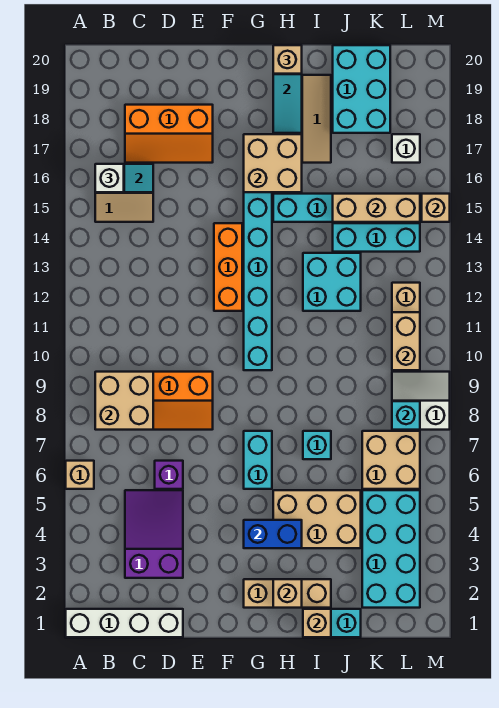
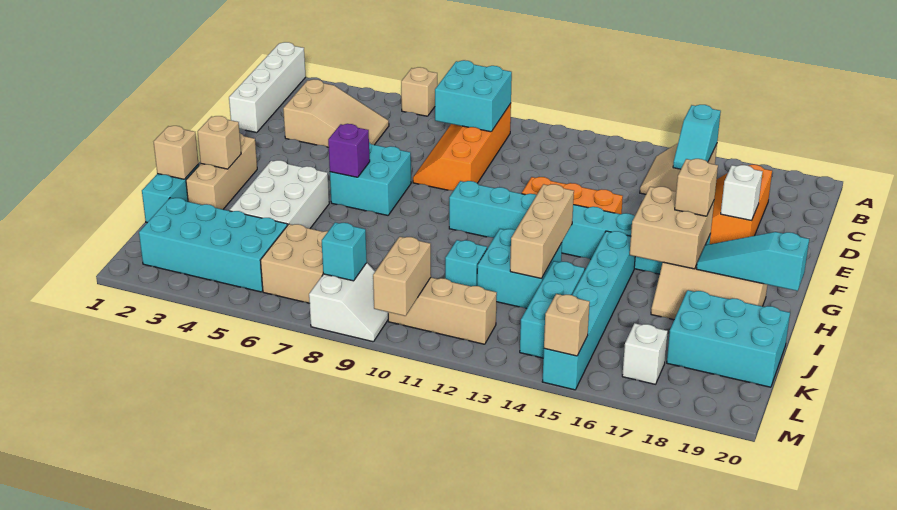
tan brick B8:C9 level 2 -> cyan brick B8:C9 level 2
white brick B16 level 3 -> white brick E18 level 2
purple slope C3:D5 level 1 top 3 -> tan slope C3:D5 level 1 top 3
purple brick D6 level 1 -> purple brick G6 level 2
blue brick G4:H4 level 2 -> none
cyan brick G6:G7 level 1 -> cyan brick F6:G7 level 1
tan brick H4:J5 level 1 -> white brick H4:J5 level 1
tan brick H20 level 3 -> tan brick G17 level 3
cyan brick I7 level 1 -> cyan brick J11 level 1
tan brick J15:L15 level 2 -> tan brick H13:J13 level 2
tan brick L10:L11 level 2 -> tan brick L10:M10 level 2

